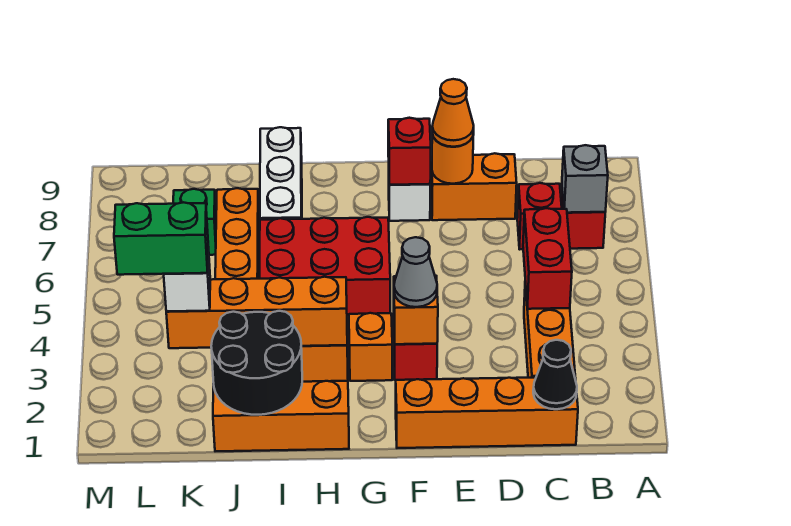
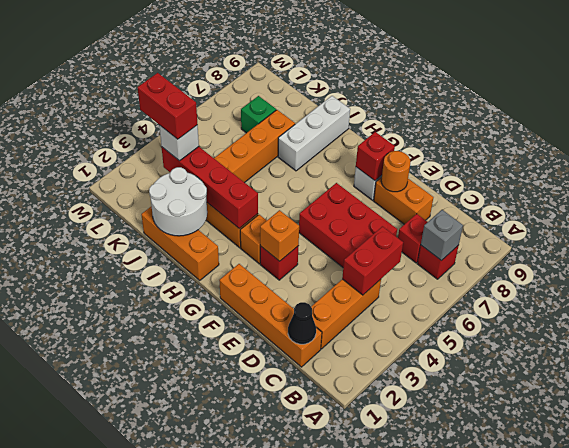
orange cone E8 level 3 -> none
grey cone F3 level 3 -> none
red brick G5:I6 level 1 -> red brick D5:F6 level 1
orange brick H3:K3 level 2 -> red brick H3:K3 level 2
black round brick I1:J2 level 2 -> white round brick I1:J2 level 2
green brick K3:L3 level 4 -> red brick K3:L3 level 4

